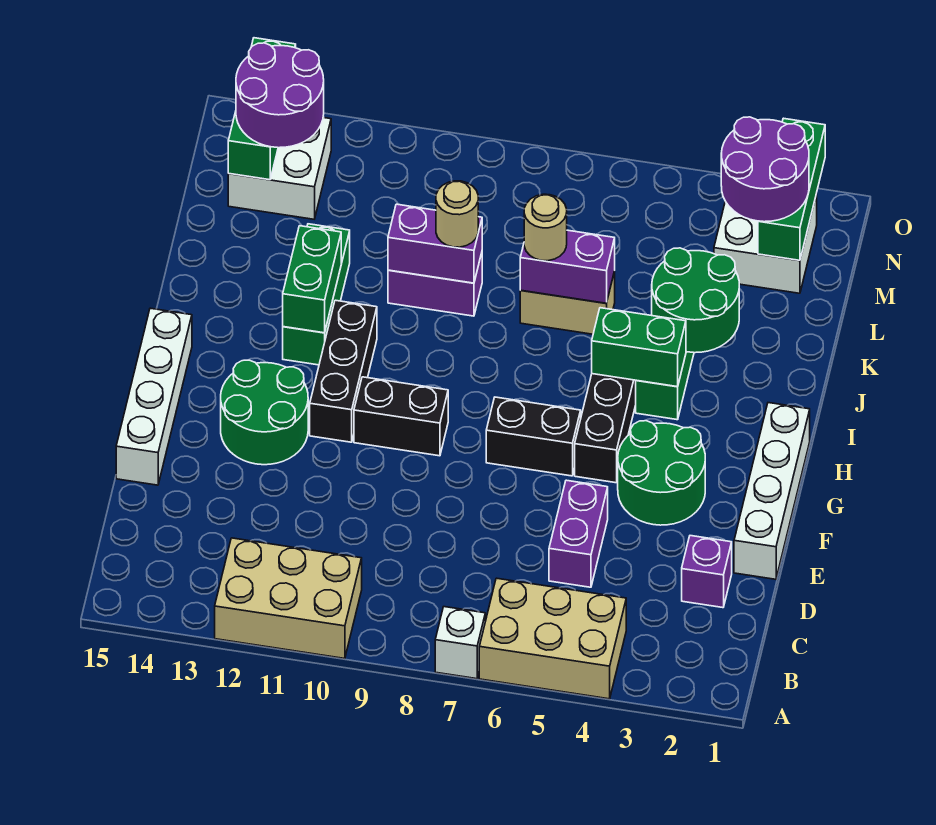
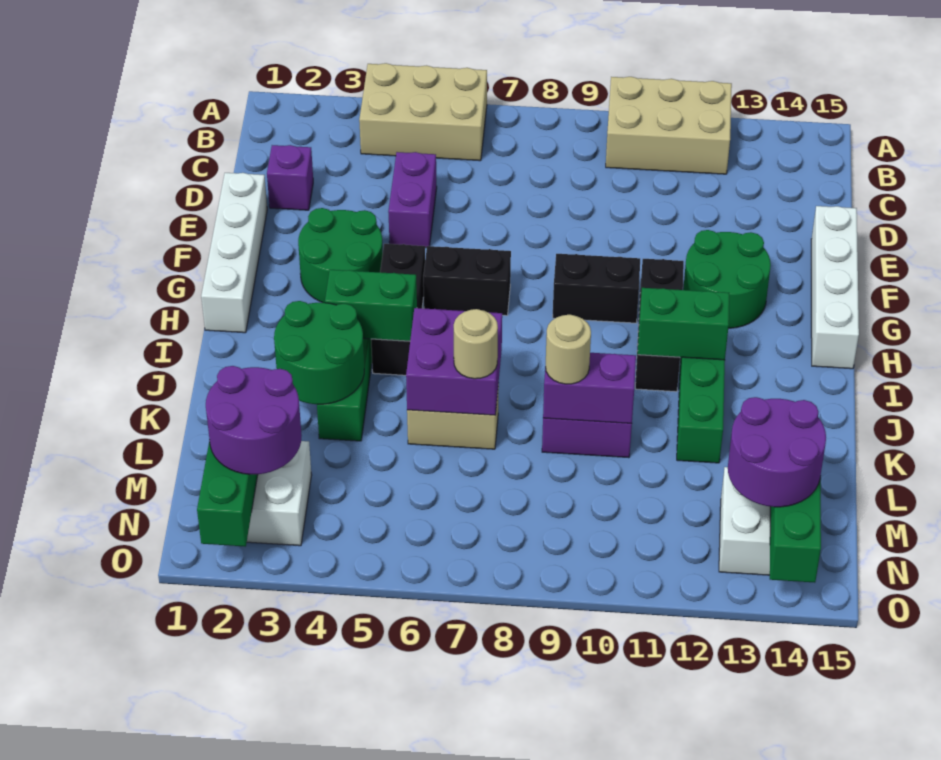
white brick A7 level 1 -> none
green brick I12:J12 level 2 -> green brick I11:I12 level 2
purple brick K6:K7 level 2 -> purple brick J6:K7 level 2

